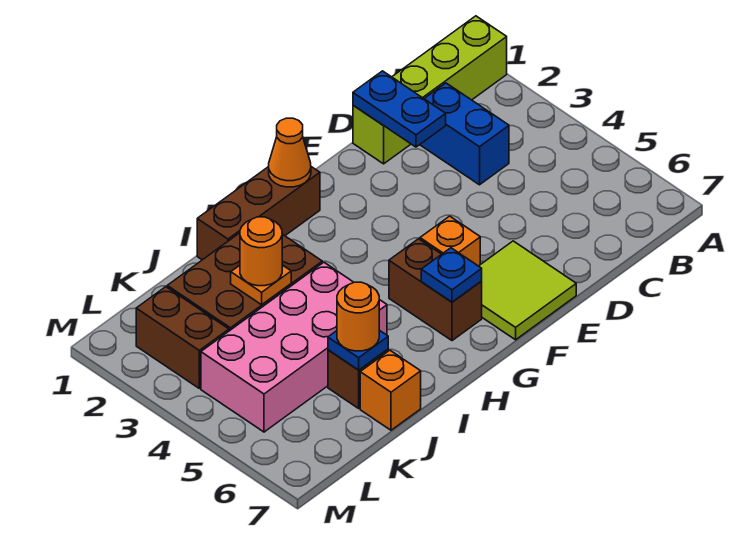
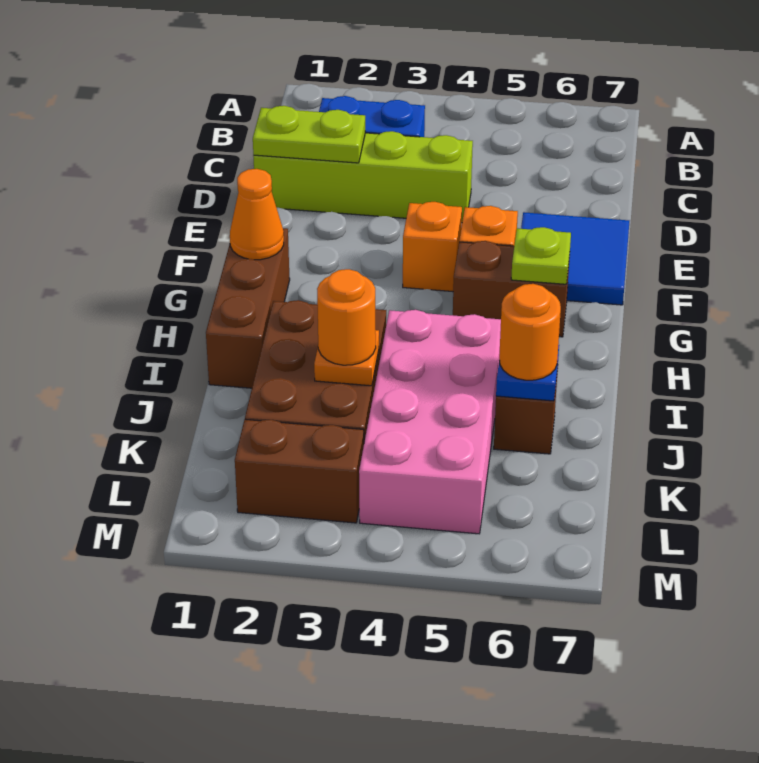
lime brick A1:D1 level 1 -> lime brick D1:D4 level 1
blue plate D1:D2 level 2 -> lime plate D1:D2 level 2
lime tile E6:F7 level 1 -> blue tile E6:F7 level 1
blue plate G6 level 2 -> lime plate G6 level 2
orange brick J7 level 1 -> orange brick F4 level 1

